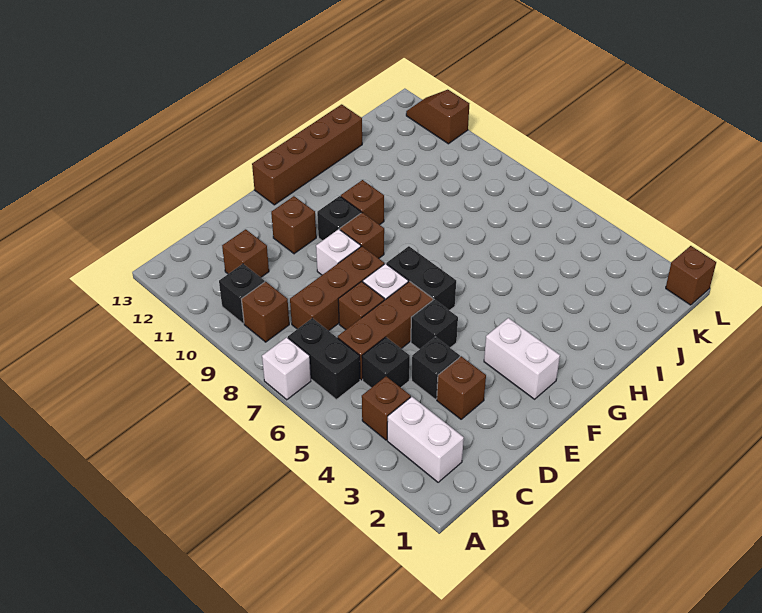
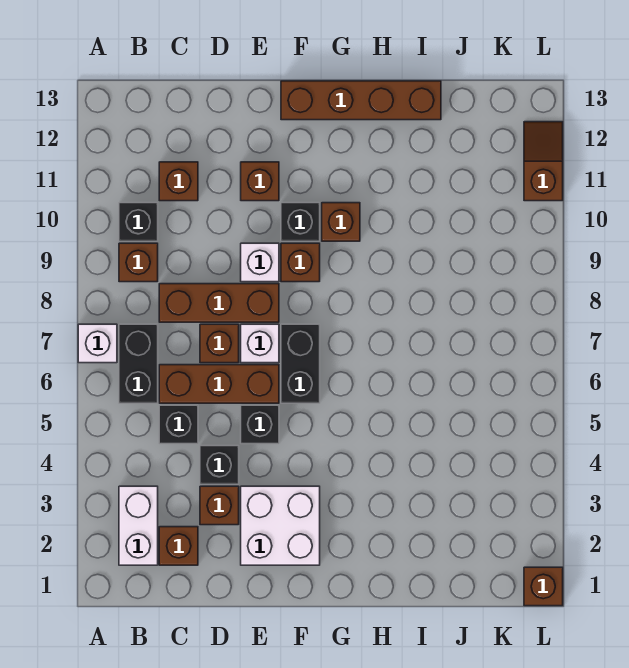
brown brick B4 level 1 -> brown brick C2 level 1
white brick F2:F3 level 1 -> white brick E2:F3 level 1

